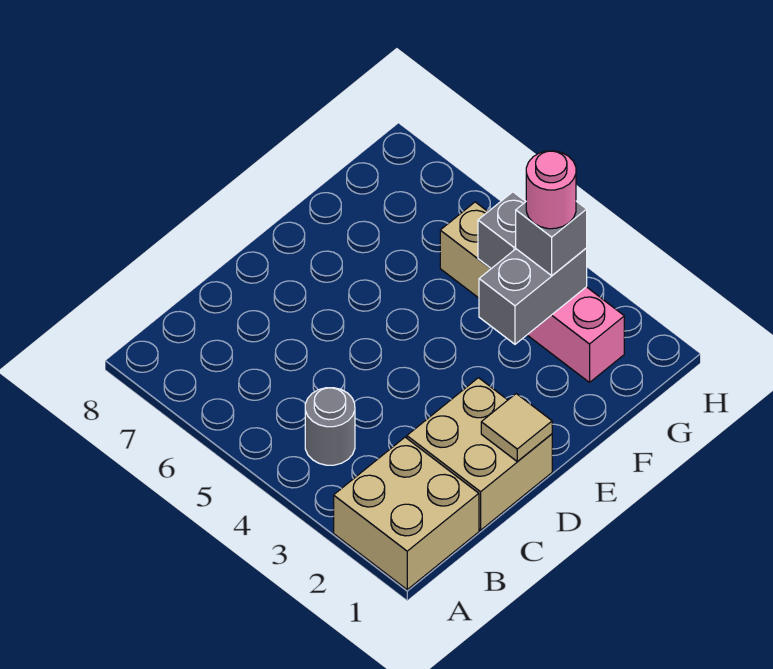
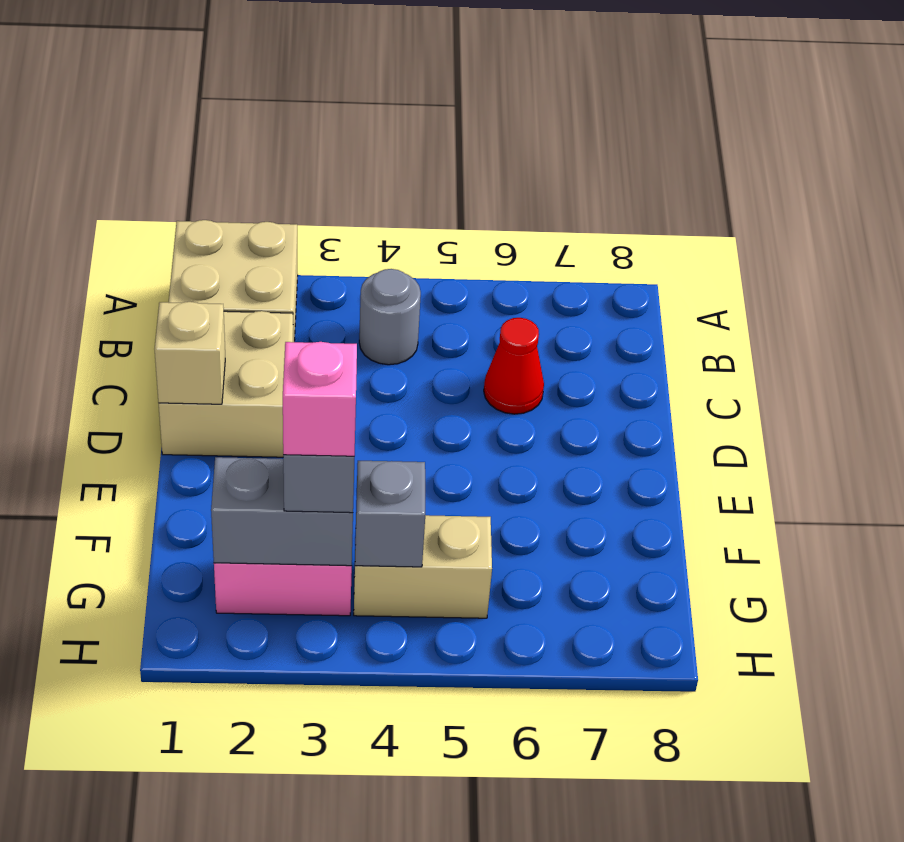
none -> red cone C6 level 1
tan tile D1 level 2 -> tan brick D1 level 2
grey brick F3:G3 level 2 -> grey brick G2:G3 level 2
pink round brick G3 level 4 -> pink brick G3 level 4

